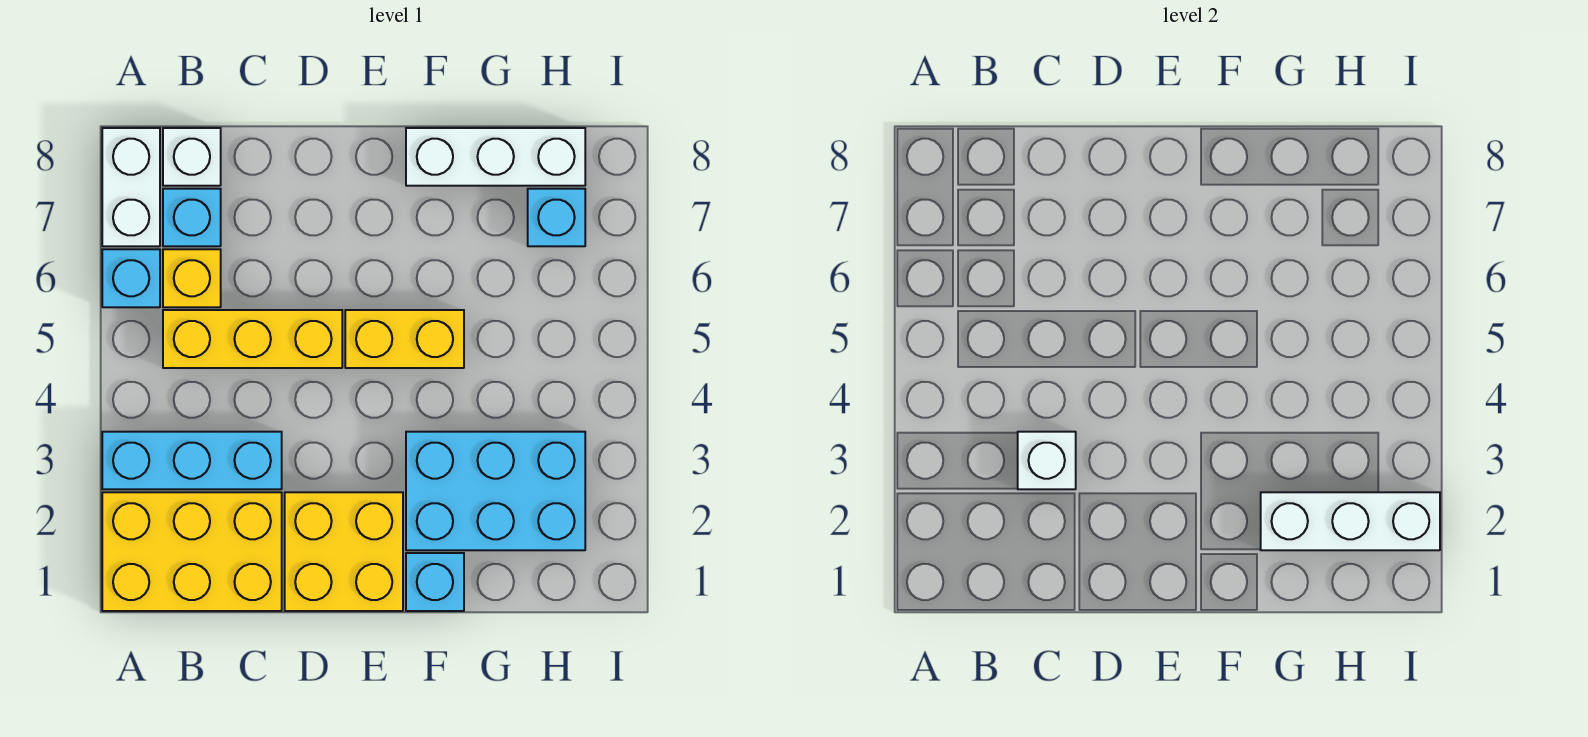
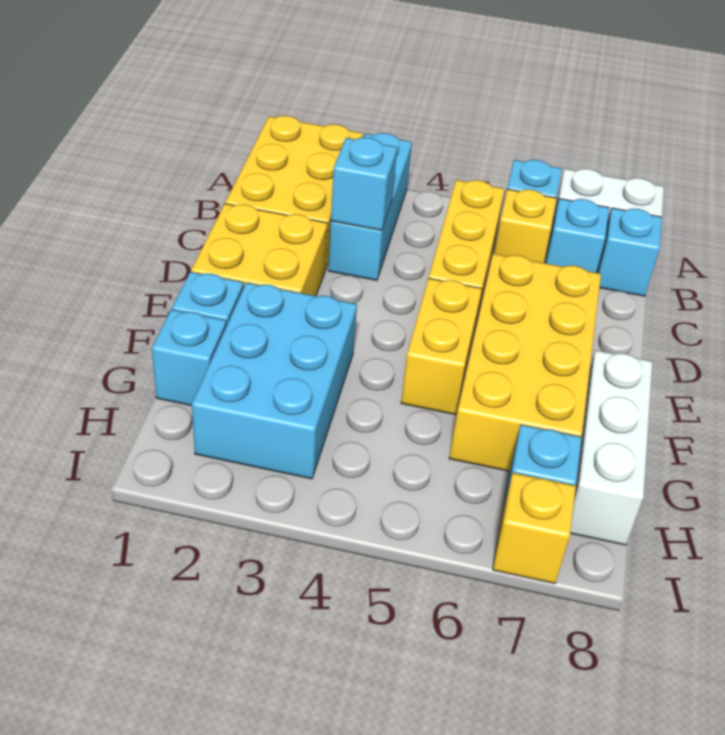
white brick B8 level 1 -> cyan brick B8 level 1
white brick C3 level 2 -> cyan brick C3 level 2
none -> yellow brick D6:G7 level 1
none -> cyan brick G1 level 1
white brick G2:I2 level 2 -> none
none -> yellow brick I7 level 1

